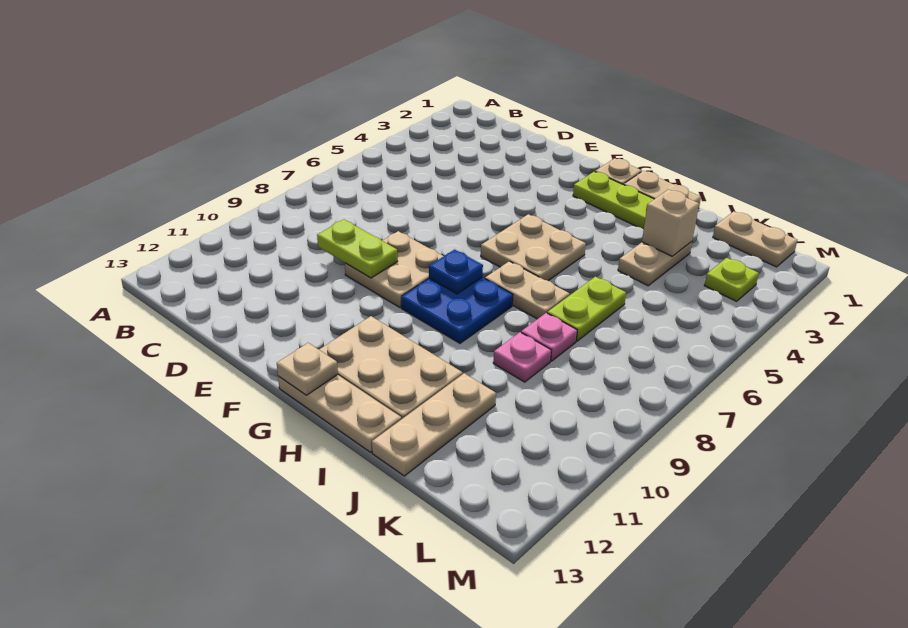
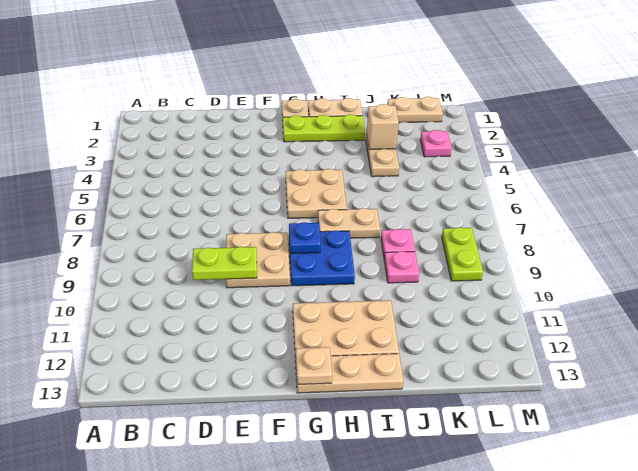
lime plate J6:J7 level 1 -> lime plate L8:L9 level 1
tan plate J11:J13 level 1 -> none
lime plate L3 level 1 -> pink plate L3 level 1

